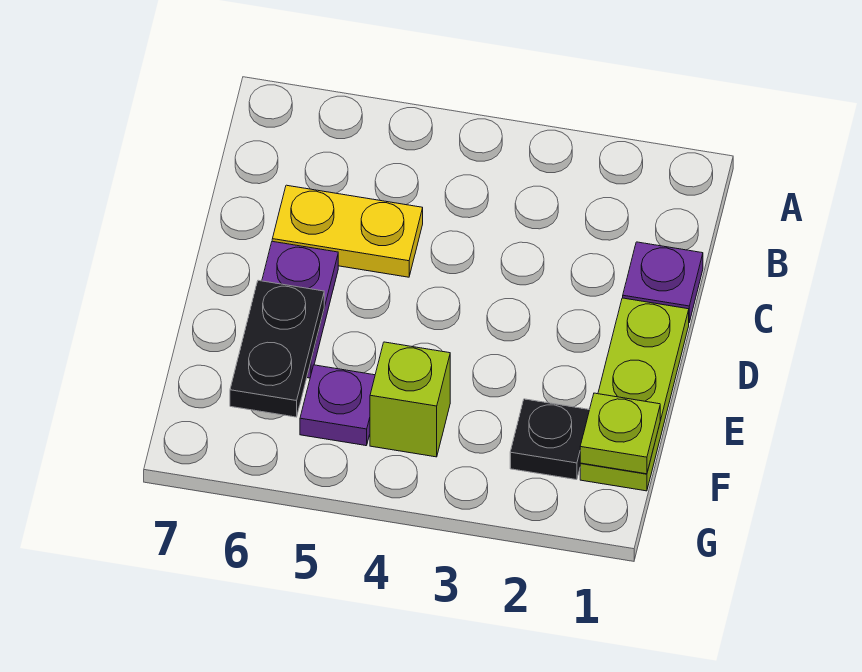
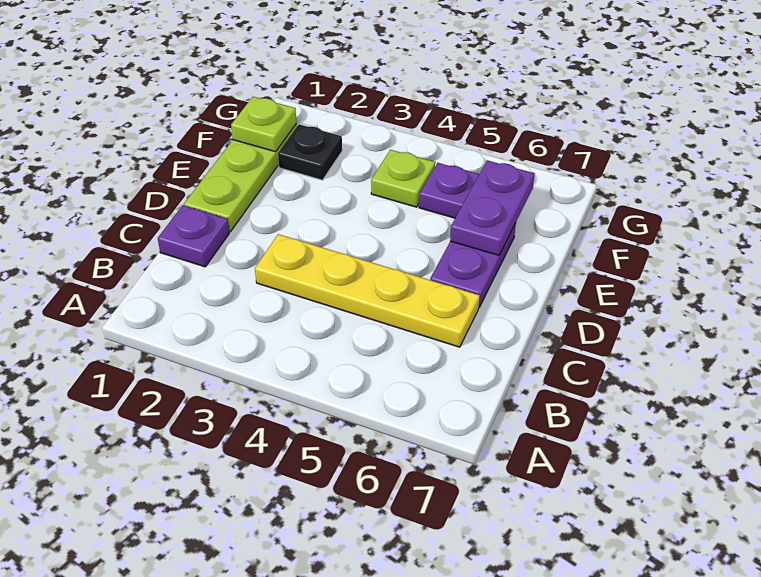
yellow plate C5:C6 level 1 -> yellow plate C3:C6 level 1
black plate E6:F6 level 2 -> purple plate E6:F6 level 2
lime brick F4 level 1 -> lime plate F4 level 1

